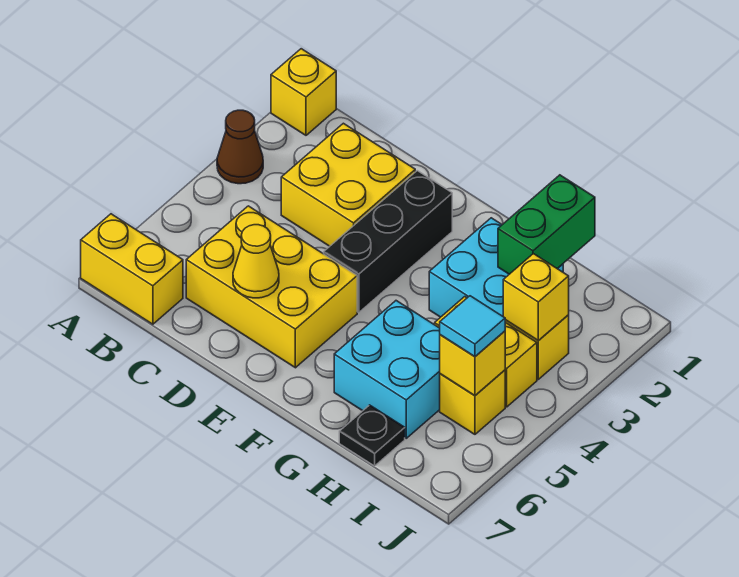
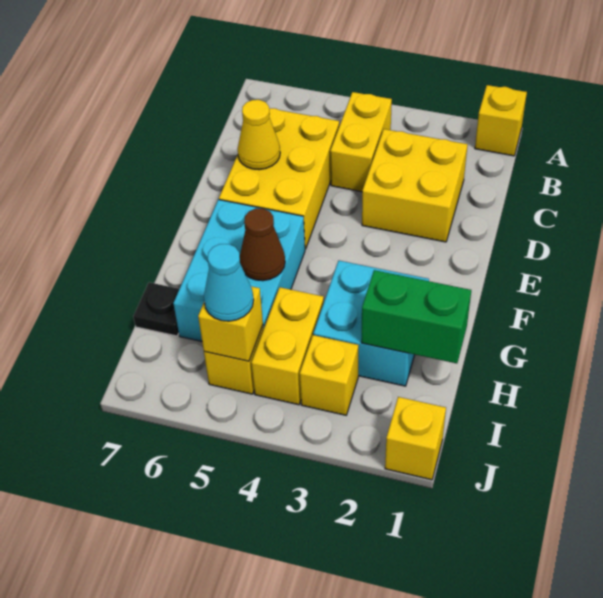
brown cone A3 level 1 -> brown cone G5 level 2
yellow brick A7:B7 level 1 -> yellow brick B4:C4 level 1
black brick E2:E4 level 1 -> none
cyan brick G5:H6 level 1 -> cyan brick F5:H6 level 1
yellow brick I3 level 2 -> yellow brick J1 level 1
cyan tile I5 level 3 -> cyan cone I5 level 3

